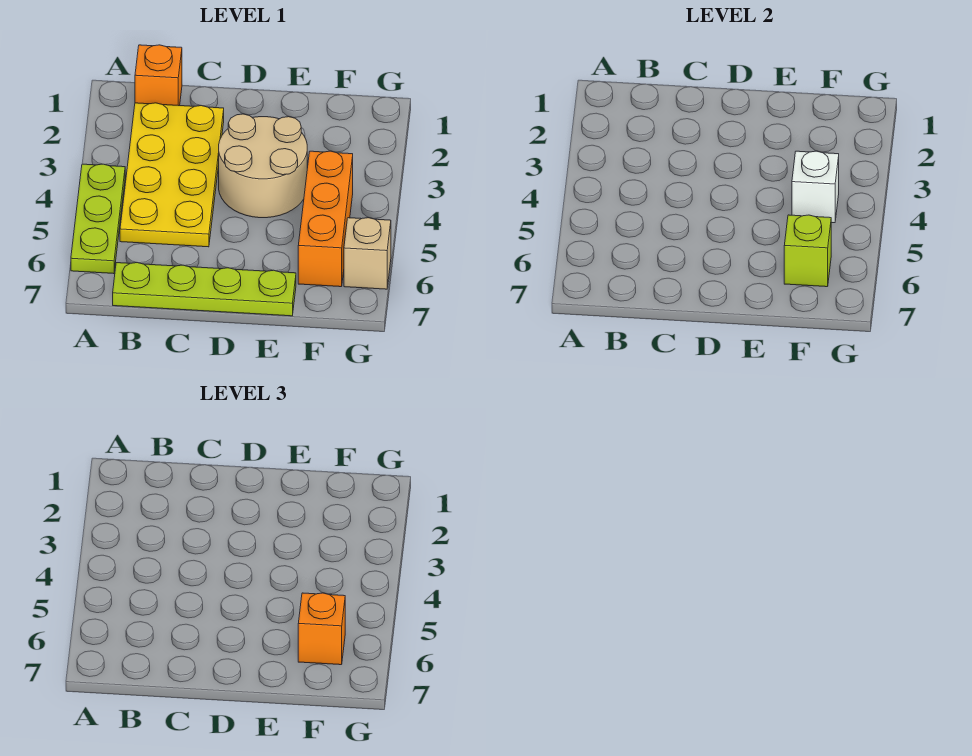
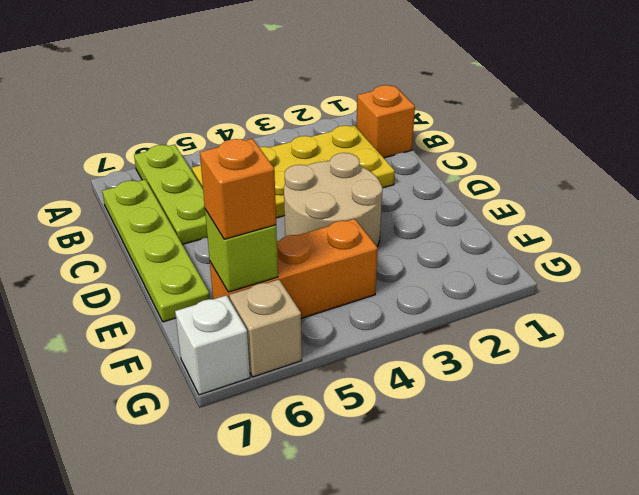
lime plate A4:A6 level 1 -> lime plate A6:C6 level 1
white brick F4 level 2 -> white brick G7 level 1

